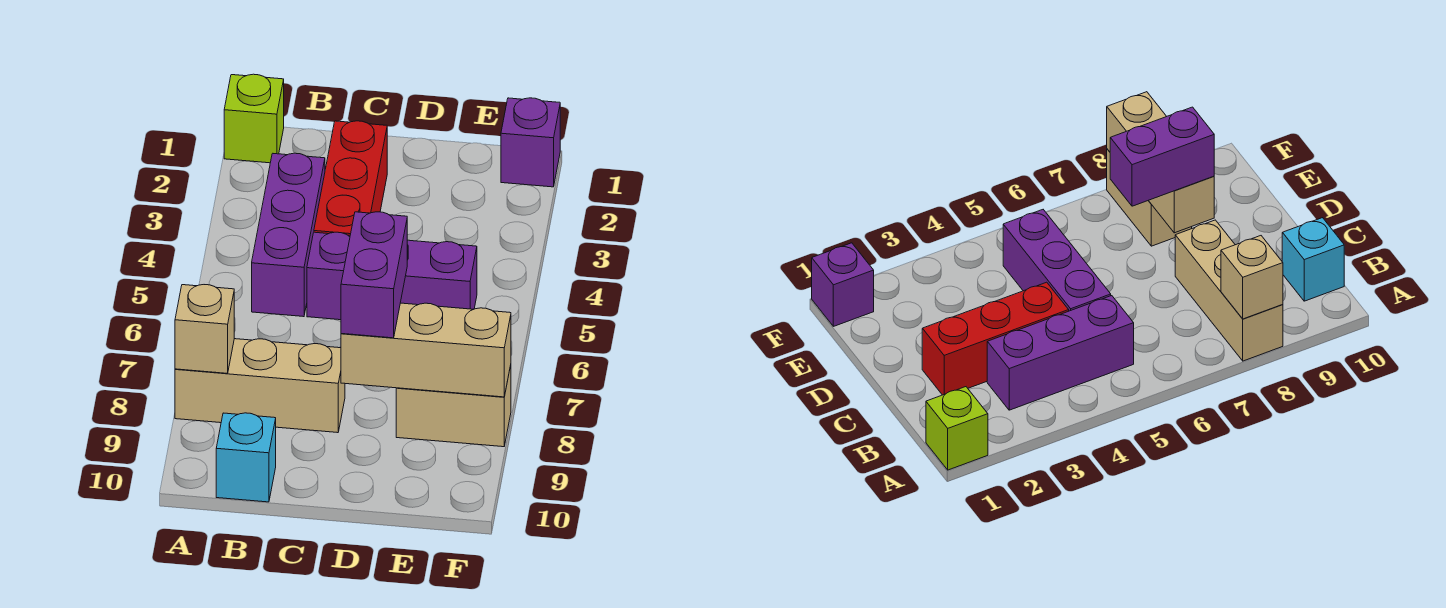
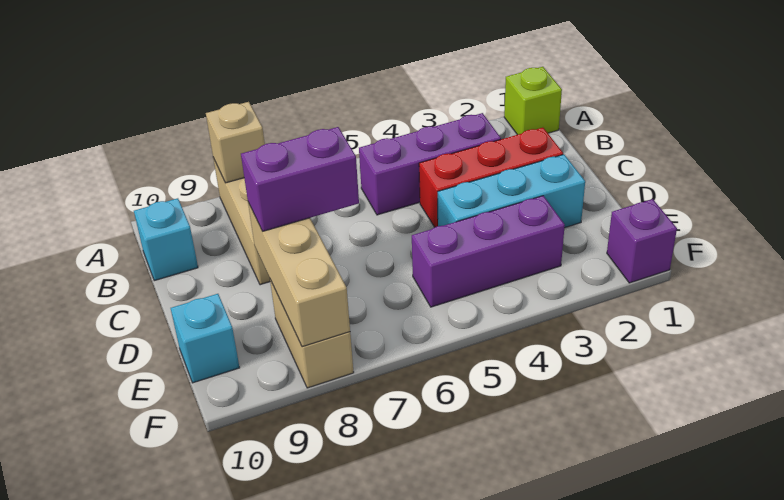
purple brick C5:E5 level 1 -> purple brick E3:E5 level 1
none -> cyan brick D2:D4 level 1
none -> cyan brick E10 level 1

